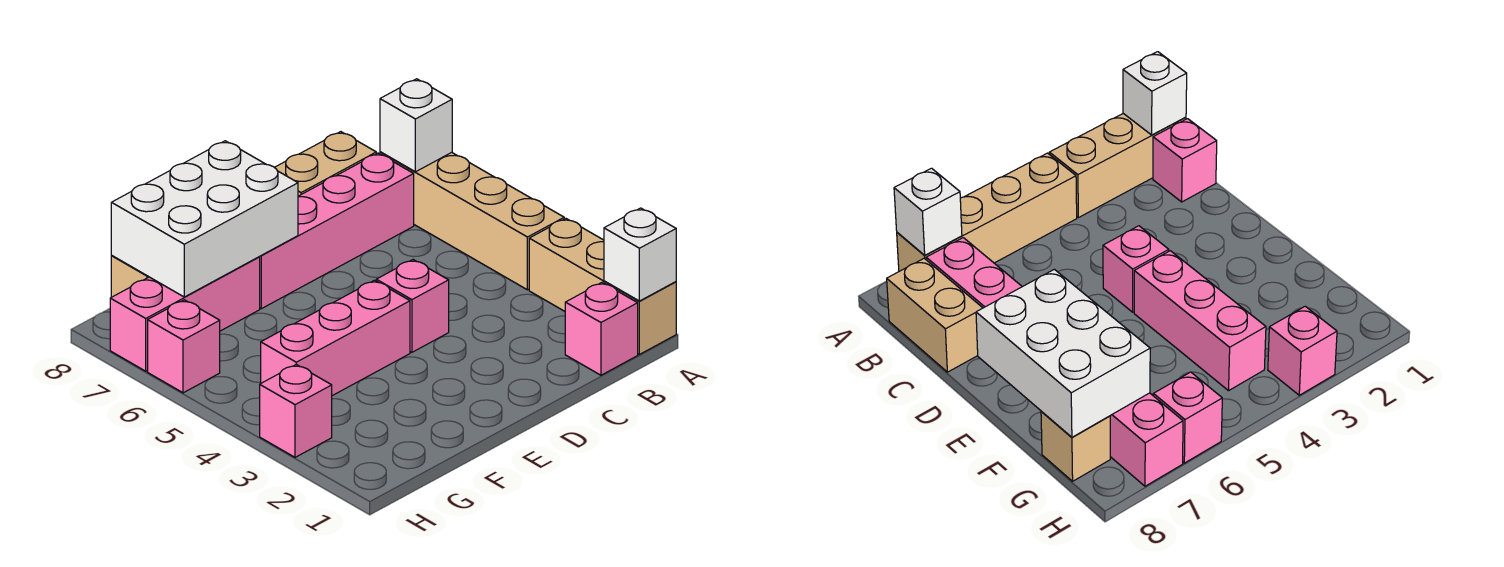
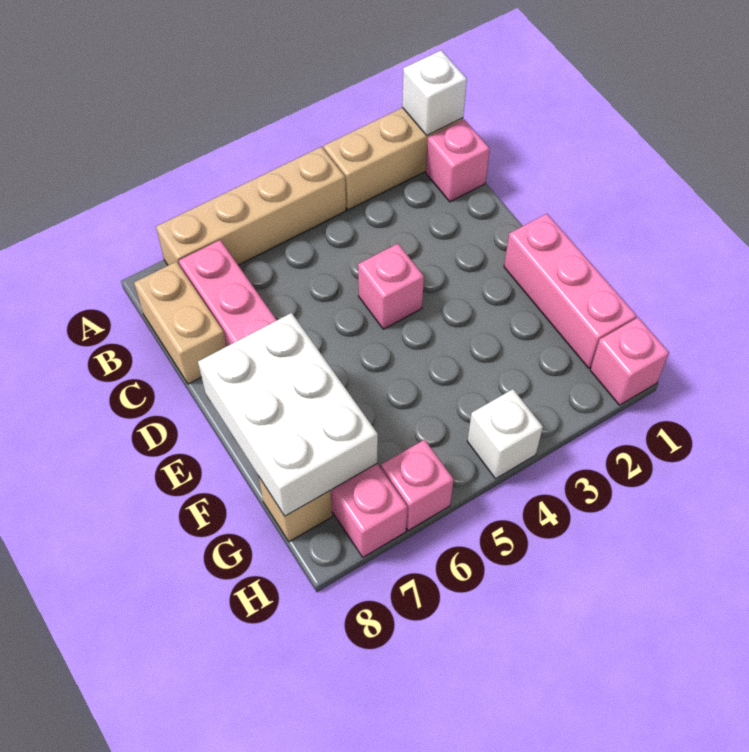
white brick A7 level 2 -> white brick H4 level 1
pink brick E4:G4 level 1 -> pink brick E1:G1 level 1
pink brick H3 level 1 -> pink brick H1 level 1

